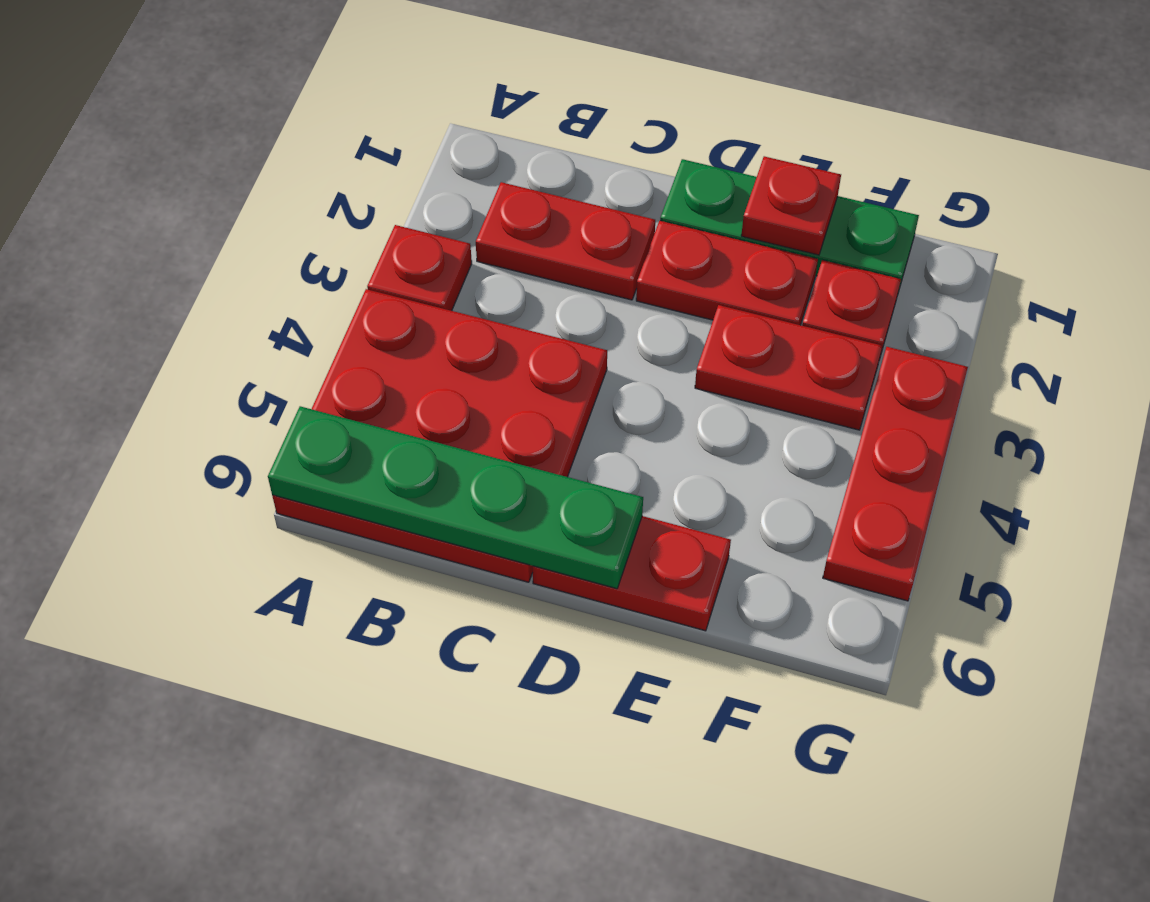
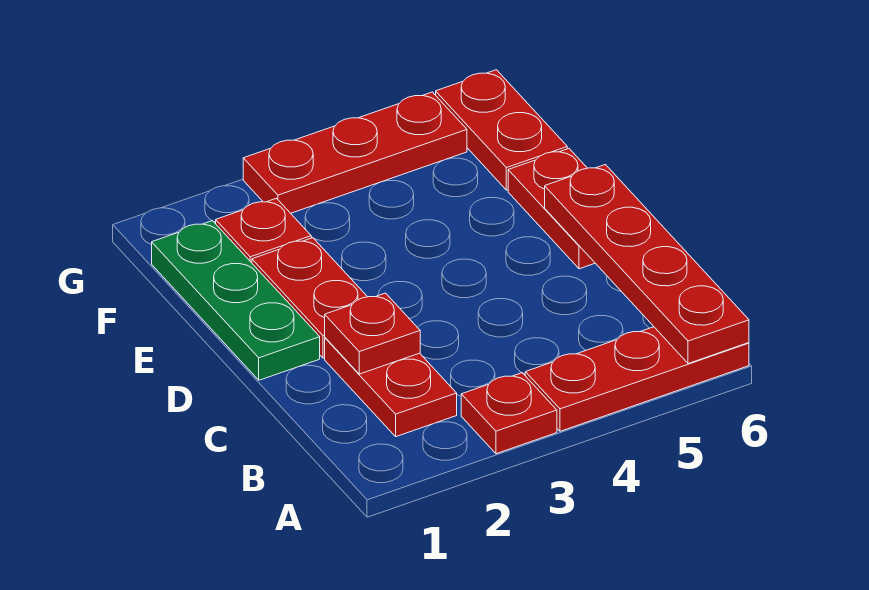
red plate A4:C6 level 1 -> red plate A4:A6 level 1
green plate A6:D6 level 2 -> red plate A6:D6 level 2
red plate E1 level 2 -> red plate C2 level 2
red plate E3:F3 level 1 -> red plate F6:G6 level 1

